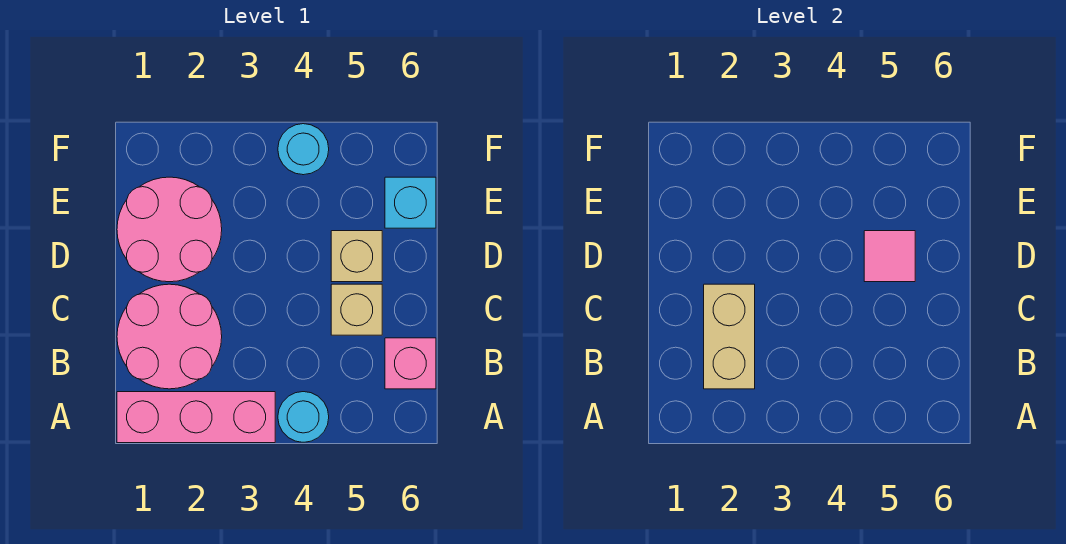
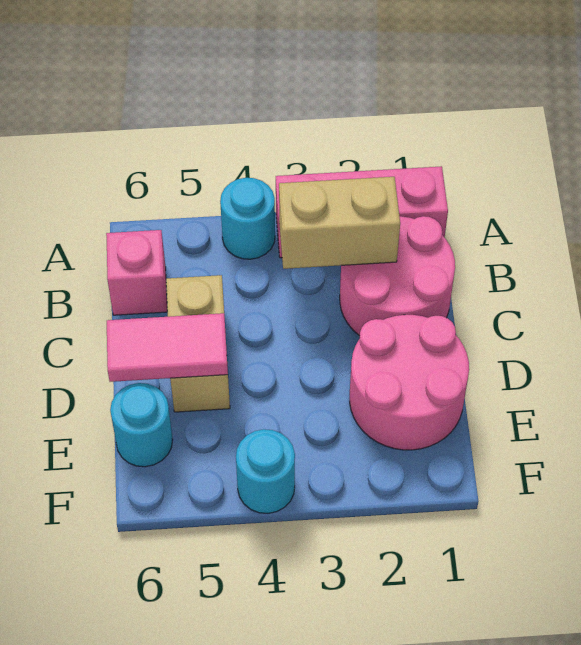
tan brick B2:C2 level 2 -> tan brick B2:B3 level 2
pink tile D5 level 2 -> pink tile D5:D6 level 2
cyan brick E6 level 1 -> cyan round brick E6 level 1

